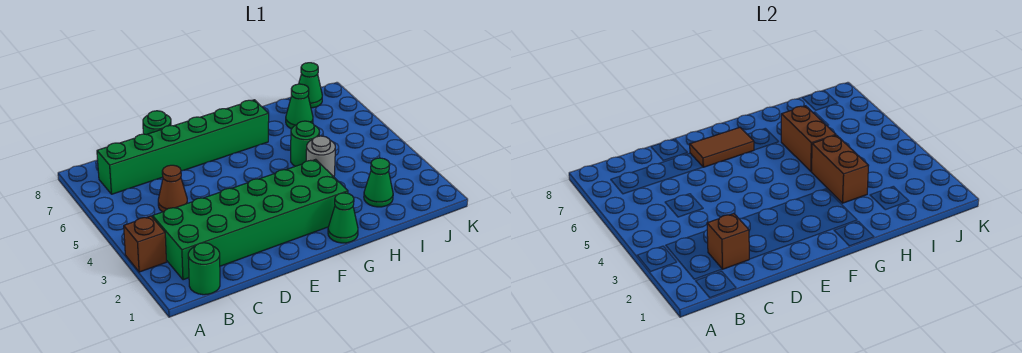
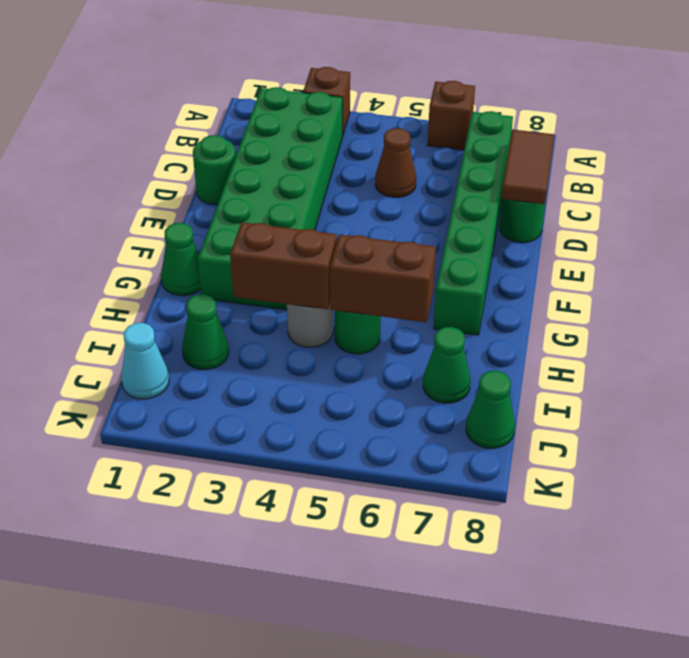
green round brick B1 level 1 -> green round brick D1 level 1
brown brick C2 level 2 -> brown brick A6 level 1
brown tile E7:F7 level 2 -> brown tile C8:D8 level 2
none -> cyan cone J1 level 1

